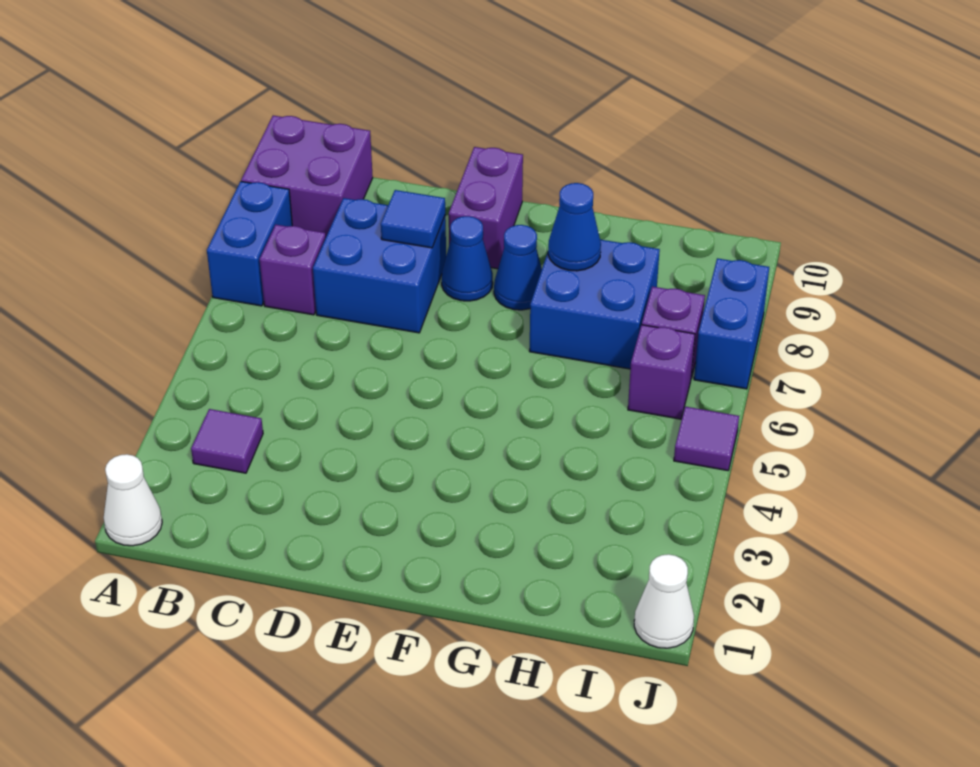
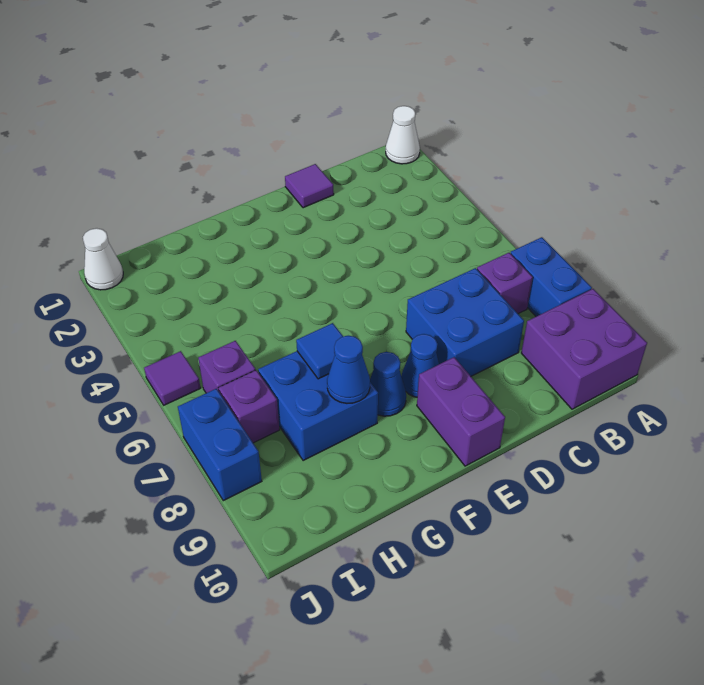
purple tile B3 level 1 -> purple tile D1 level 1
blue tile D8 level 2 -> blue tile G7 level 2

